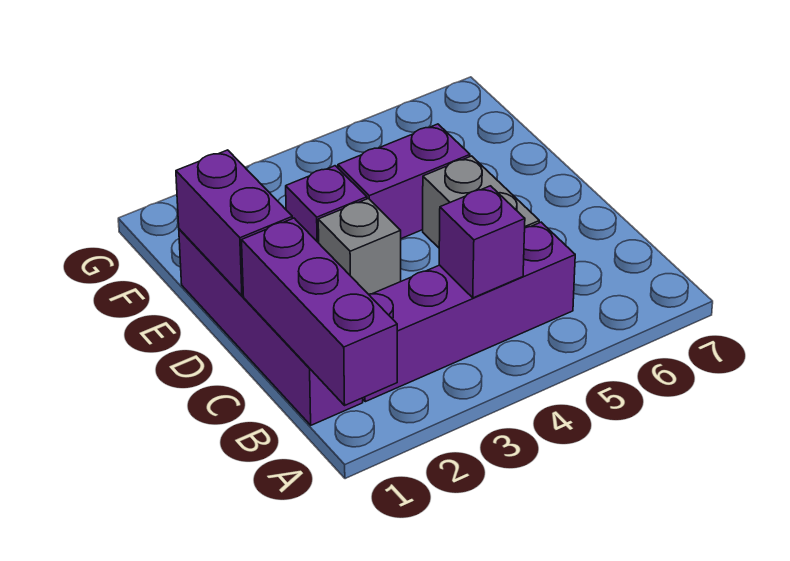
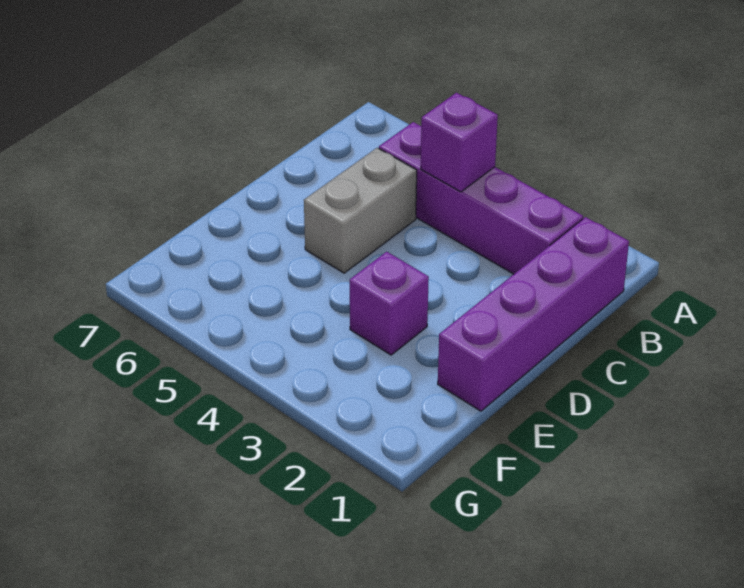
purple brick A1:C1 level 2 -> none
purple brick D1:E1 level 2 -> none
grey brick D3 level 1 -> none
purple brick E4:E5 level 1 -> none

